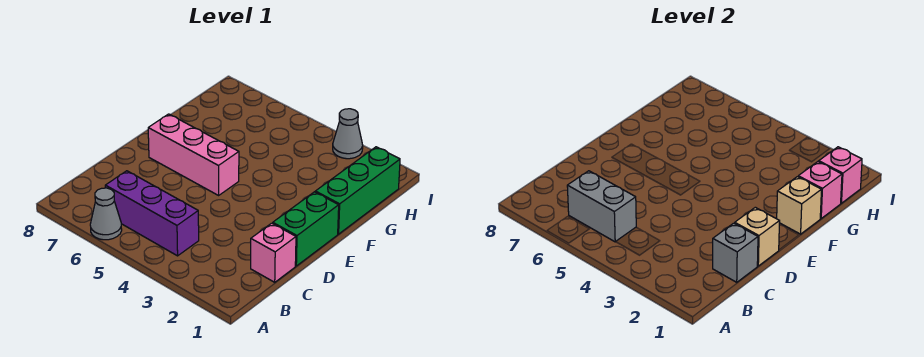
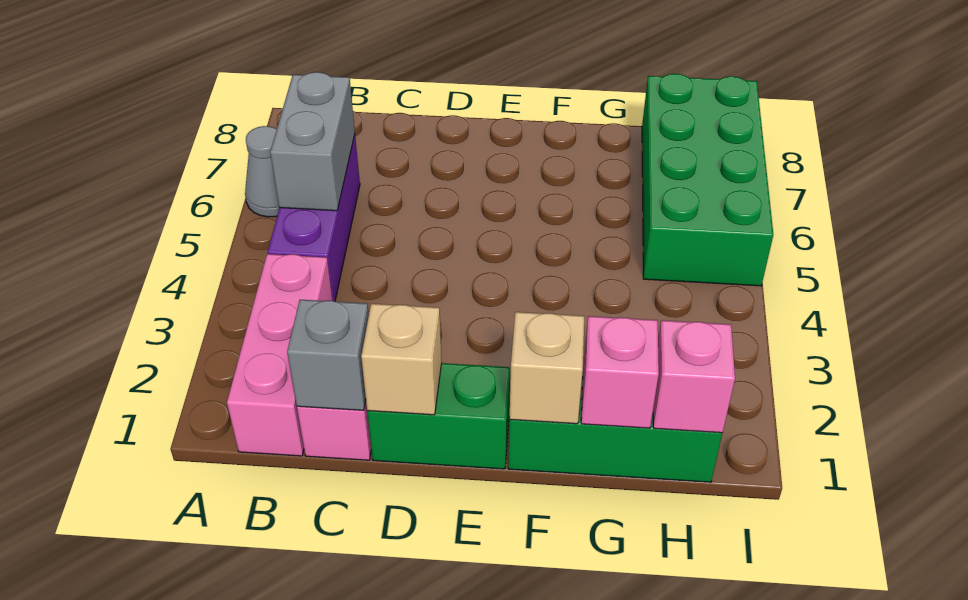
pink brick E5:E7 level 1 -> pink brick B1:B3 level 1
none -> green brick H5:I8 level 1
grey cone I3 level 1 -> none

